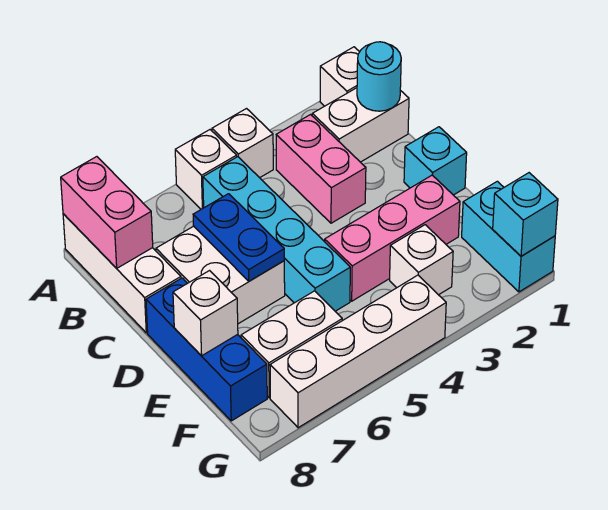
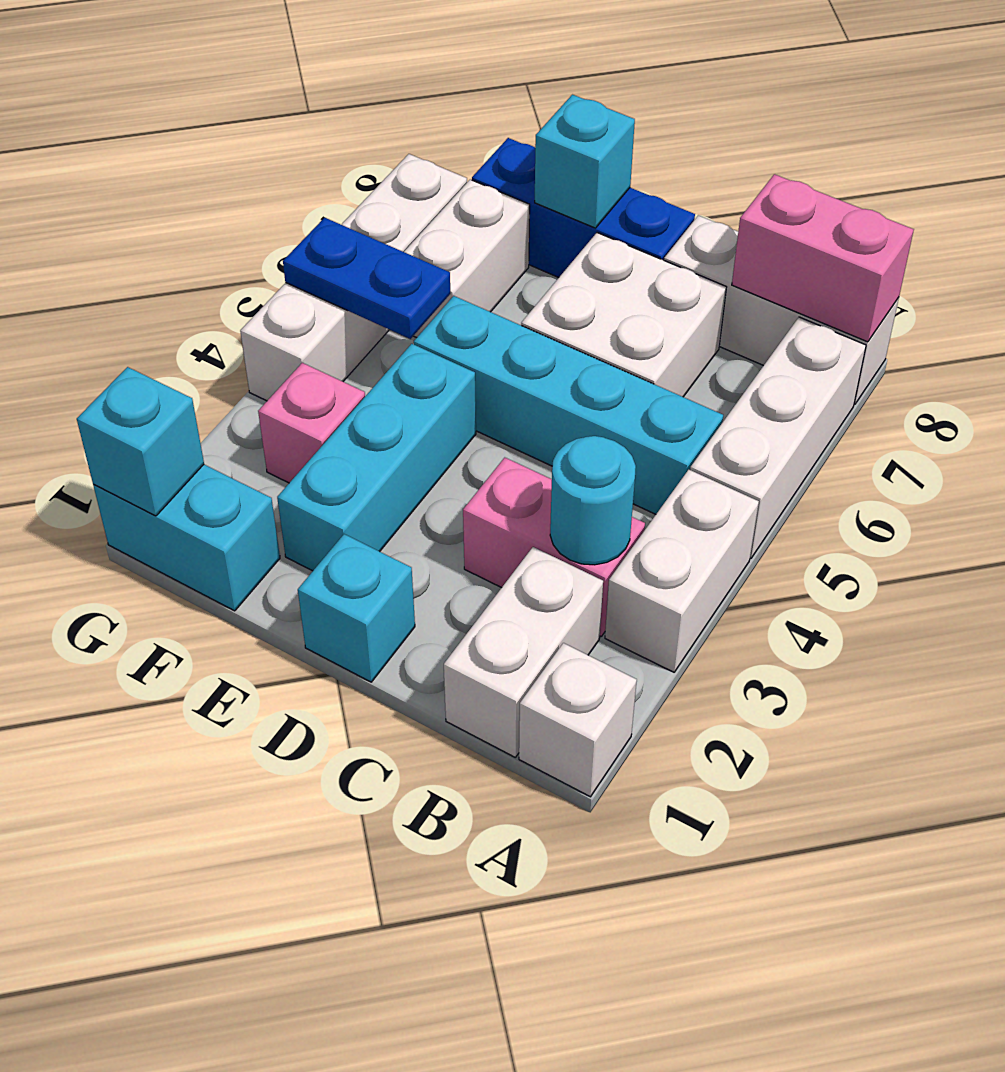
white brick A4 level 1 -> white brick A3:A4 level 1
white brick A5 level 1 -> white brick A5:A7 level 1
cyan round brick B1 level 2 -> cyan round brick B3 level 2
blue plate C6:D6 level 2 -> blue plate F5:G5 level 2
pink brick E2:E4 level 1 -> cyan brick E2:E4 level 1
white brick E8 level 2 -> cyan brick E8 level 2
white brick F3 level 1 -> pink brick F3 level 1

